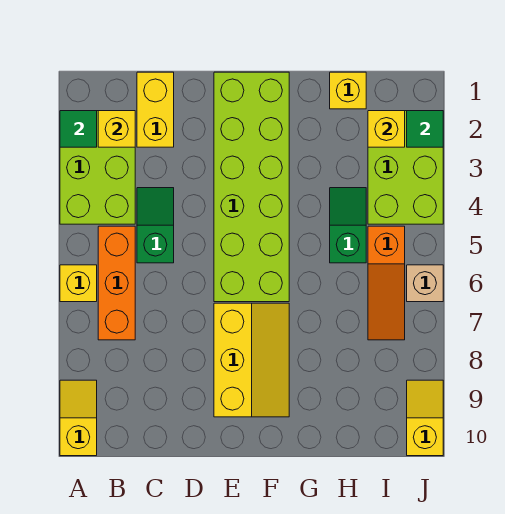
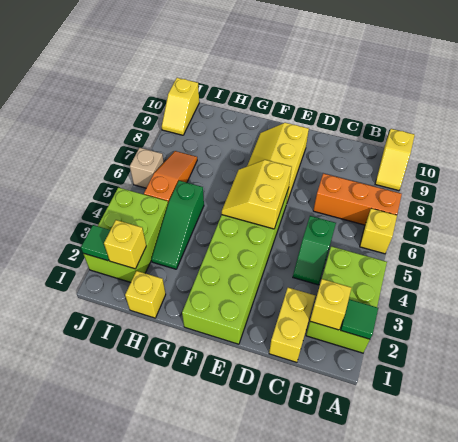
orange brick B5:B7 level 1 -> orange brick A7:C7 level 1
none -> yellow slope E5:F6 level 2 top E
green slope H4:H5 level 1 top 5 -> green slope H3:H5 level 1 top 5

